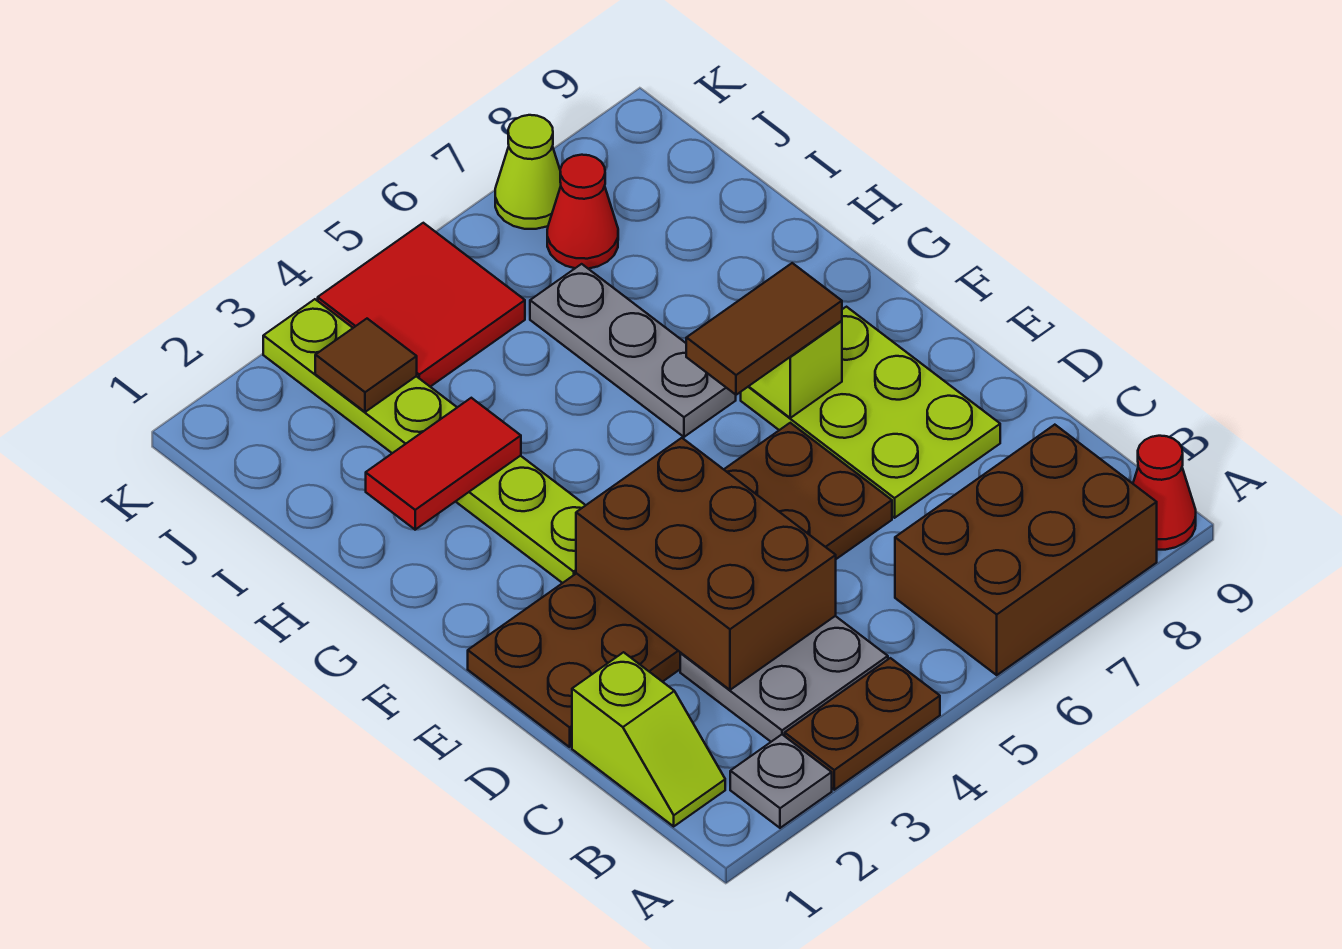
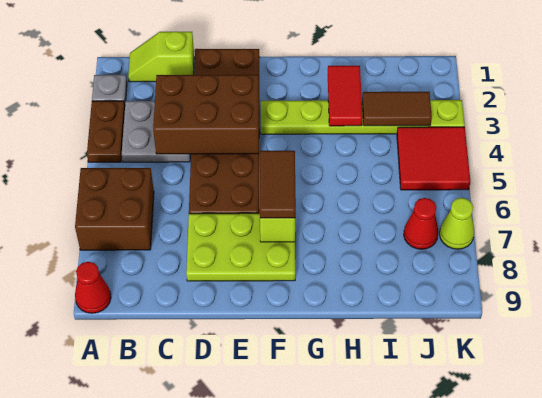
brown brick A6:B8 level 1 -> brown brick A6:B7 level 1
grey plate G6:I6 level 1 -> none
brown tile J3 level 2 -> brown tile I3:J3 level 2

